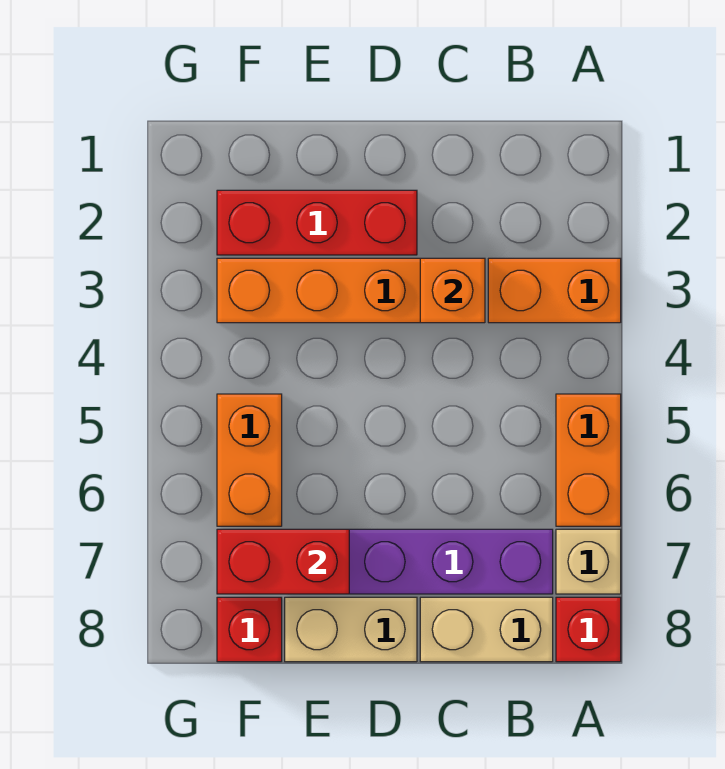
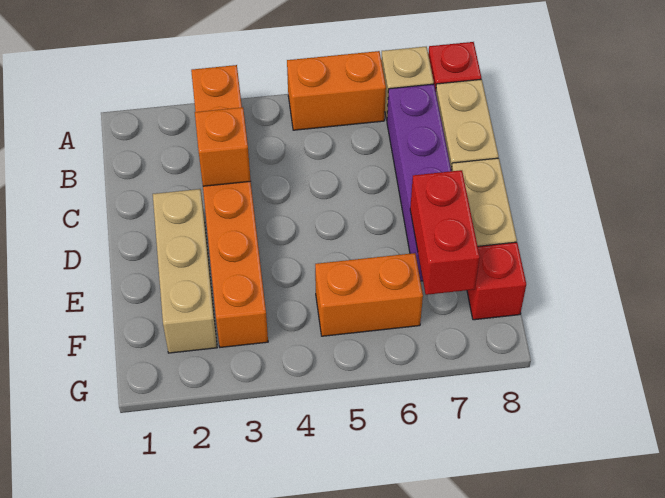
red brick D2:F2 level 1 -> tan brick D2:F2 level 1

